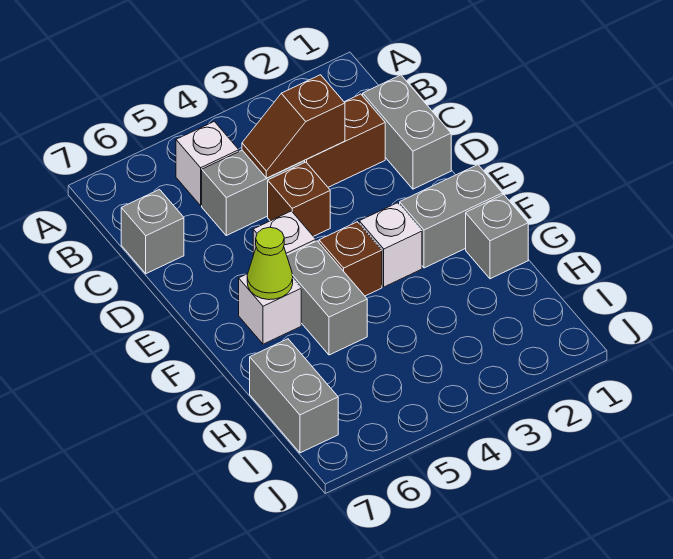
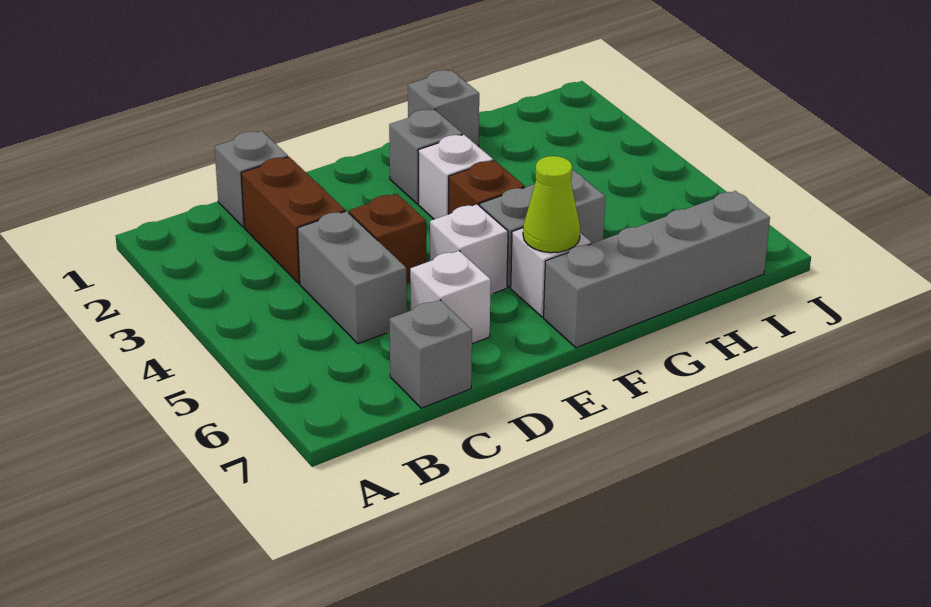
white brick B5 level 1 -> white brick D6 level 1
grey brick C1:D1 level 1 -> grey brick C1 level 1
brown slope C3:C4 level 2 top 3 -> none
grey brick F1:F2 level 1 -> grey brick F2 level 1
grey brick H7:I7 level 1 -> grey brick F7:I7 level 1

